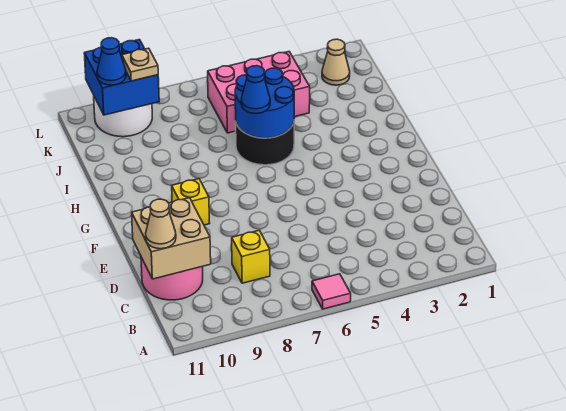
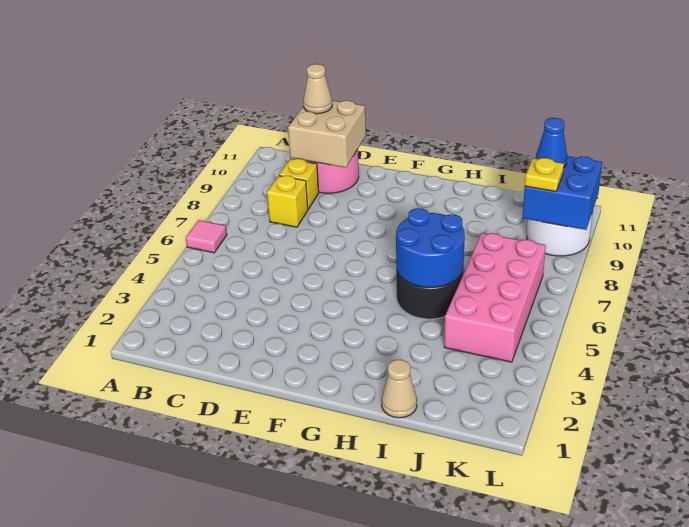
yellow brick F9 level 1 -> yellow brick C9 level 1
blue cone H6 level 3 -> none
pink brick J4:K6 level 1 -> pink brick J4:K7 level 1
tan cone K2 level 1 -> tan cone I1 level 1
tan plate K9 level 3 -> yellow plate K9 level 3

